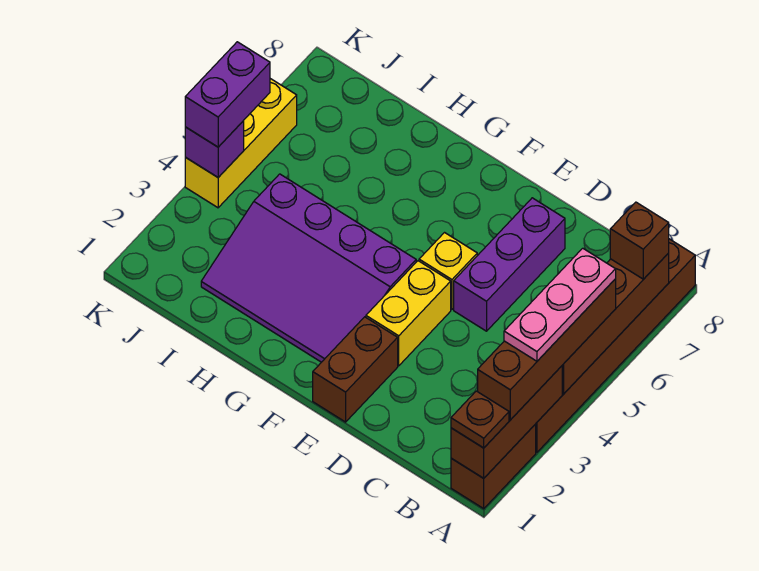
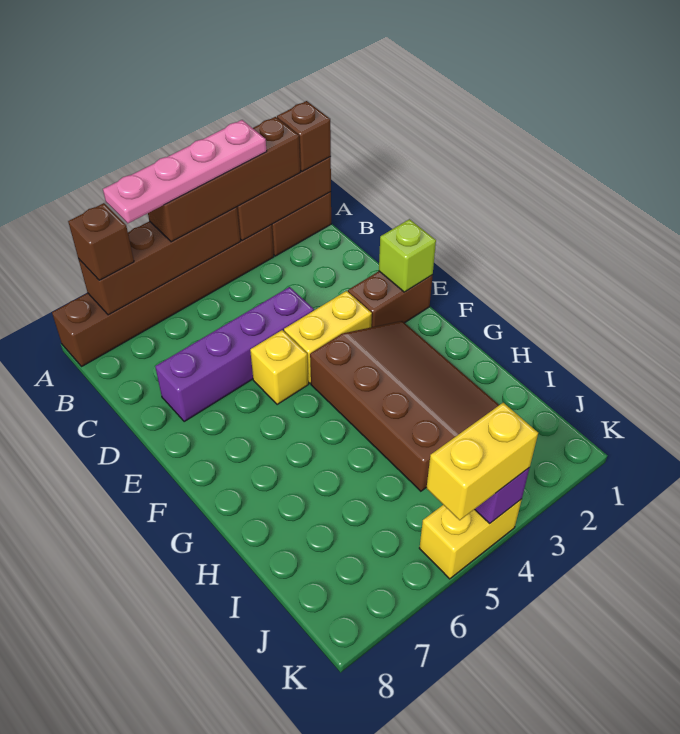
brown plate A1 level 3 -> brown brick A1 level 3
pink plate A3:A5 level 4 -> pink plate A3:A6 level 4
purple brick D5:D7 level 1 -> purple brick D4:D7 level 1
none -> lime brick E1 level 2
purple slope F2:I4 level 1 top 4 -> brown slope F2:I4 level 1 top 4
yellow brick K4:K6 level 1 -> yellow brick K4:K5 level 1
purple brick K4:K5 level 3 -> yellow brick K4:K5 level 3

